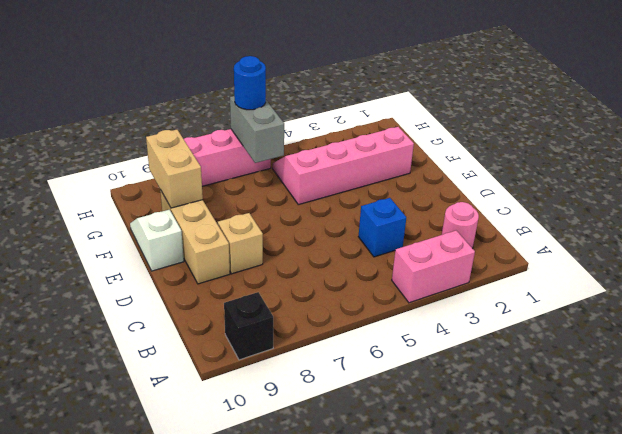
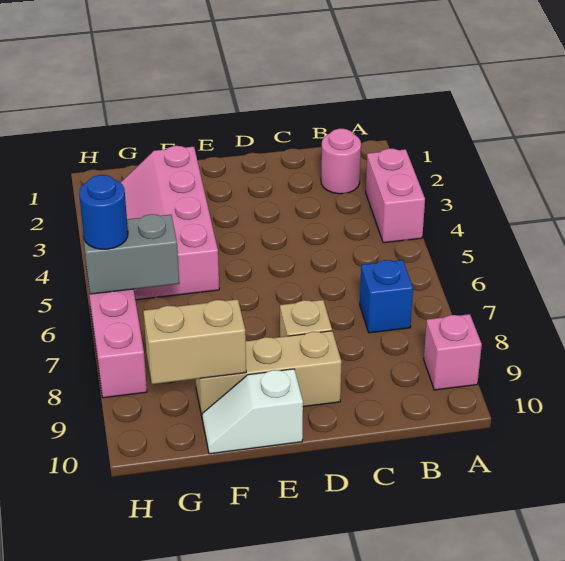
black brick A9 level 1 -> pink brick A9 level 1
blue brick C4 level 1 -> blue brick B7 level 1

